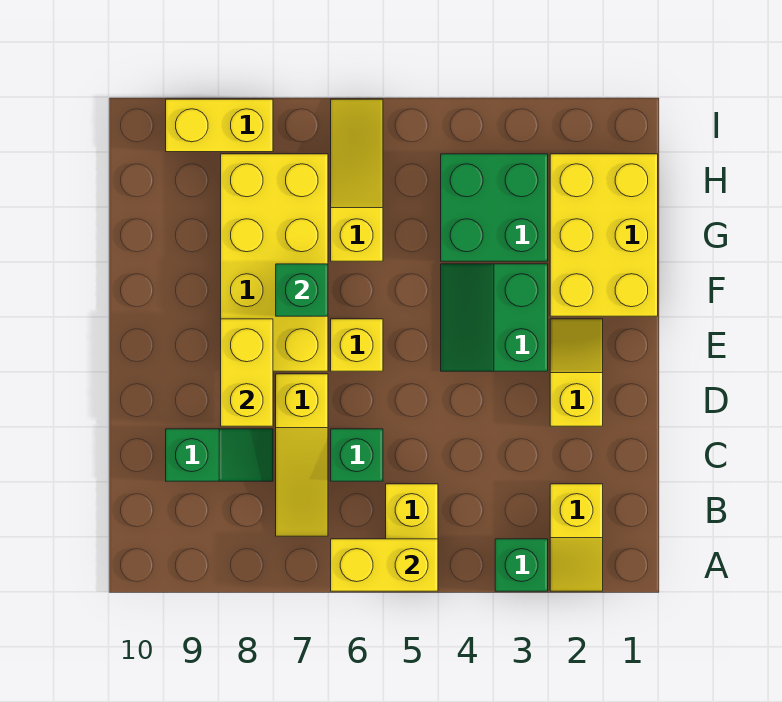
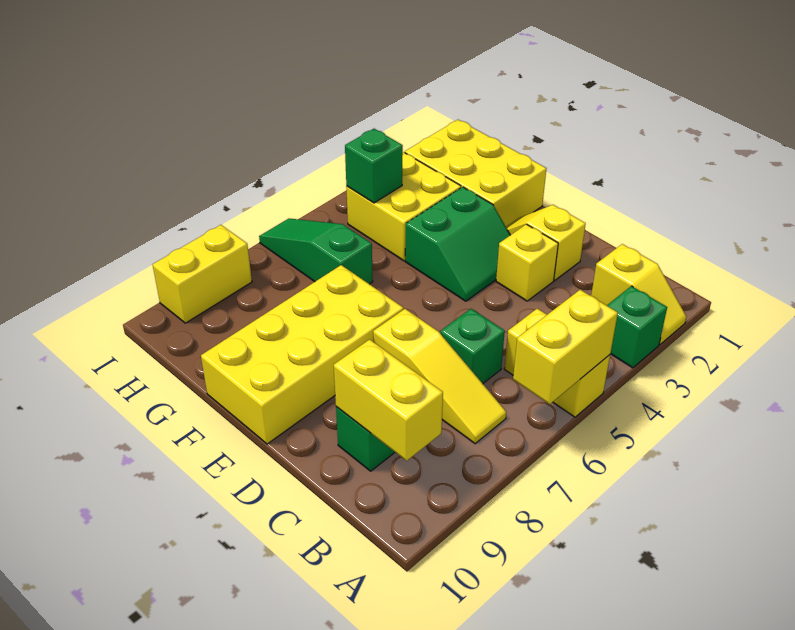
yellow brick D8:E8 level 2 -> yellow brick B9:C9 level 2
green slope E3:F4 level 1 top 3 -> green slope E3:F4 level 1 top F
yellow brick E6 level 1 -> yellow brick D3 level 1
yellow brick E7:H8 level 1 -> yellow brick E7:F10 level 1
green brick F7 level 2 -> green brick H4 level 2
green brick G3:H4 level 1 -> yellow brick G3:H4 level 1
yellow slope G6:I6 level 1 top G -> green slope G6:I6 level 1 top G

